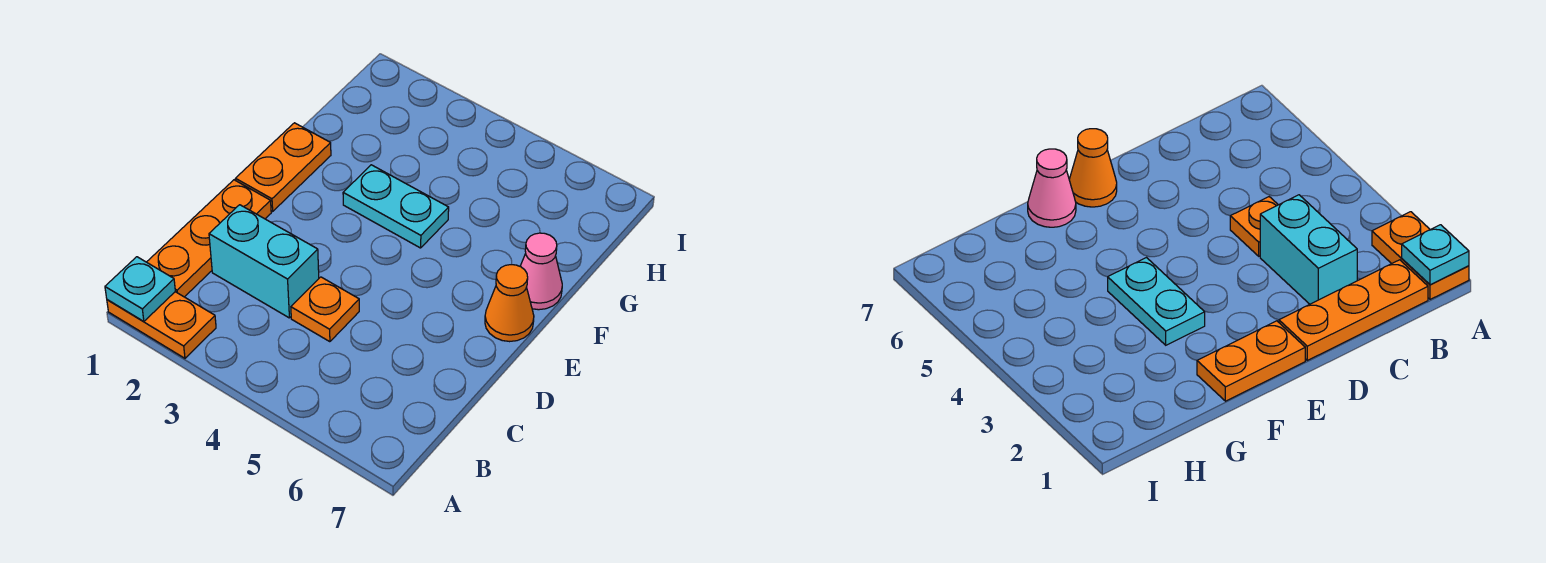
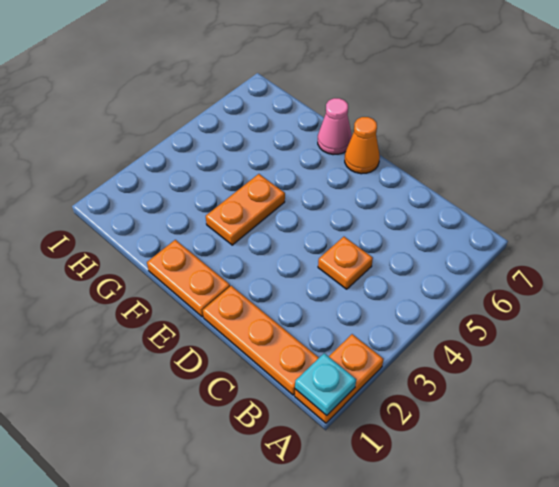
cyan brick C2:C3 level 1 -> none
cyan plate F3:F4 level 1 -> orange plate F3:F4 level 1

